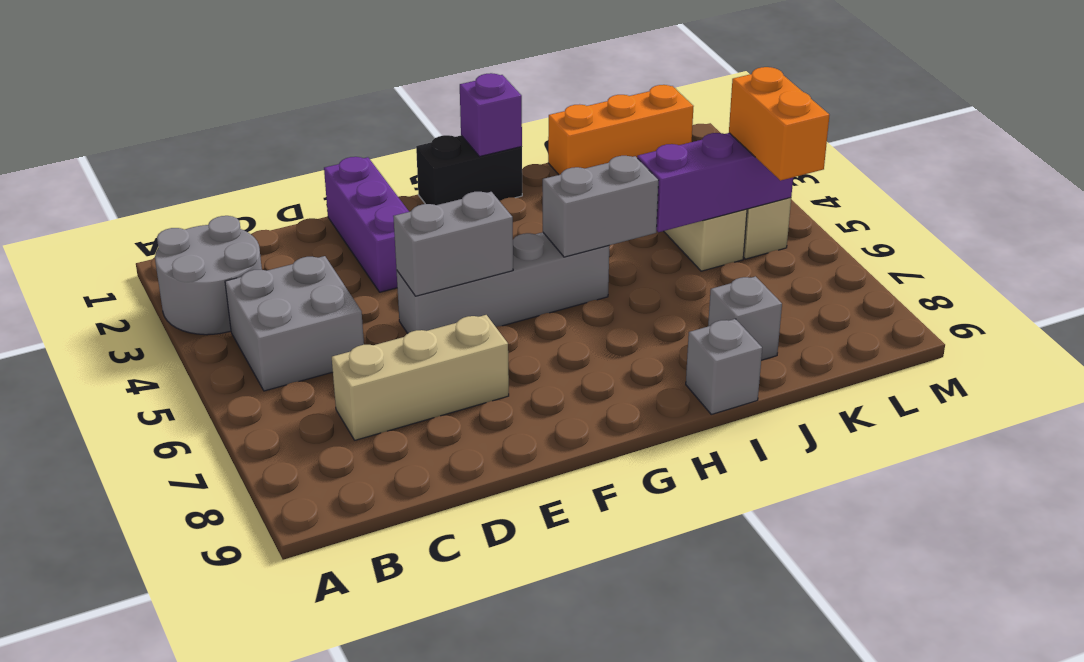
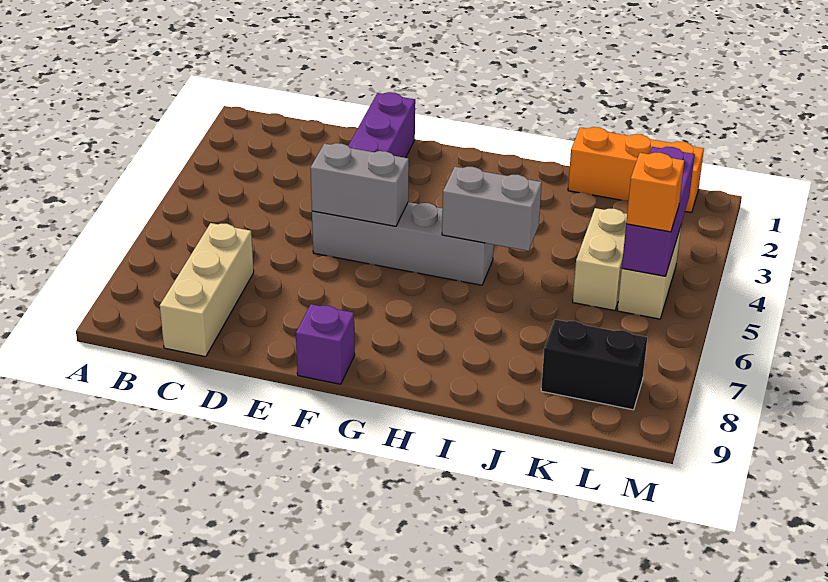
grey round brick A2:B3 level 1 -> none
grey brick B4:C5 level 1 -> none
tan brick C7:E7 level 1 -> tan brick C7:C9 level 1
black brick G1:H1 level 1 -> black brick K8:L8 level 1
purple brick H1 level 2 -> purple brick F9 level 1
grey brick I9 level 1 -> none
purple brick J5:L5 level 2 -> purple brick L3:L5 level 2
grey brick J8 level 1 -> none
orange brick L5:L6 level 3 -> orange brick L5 level 3

